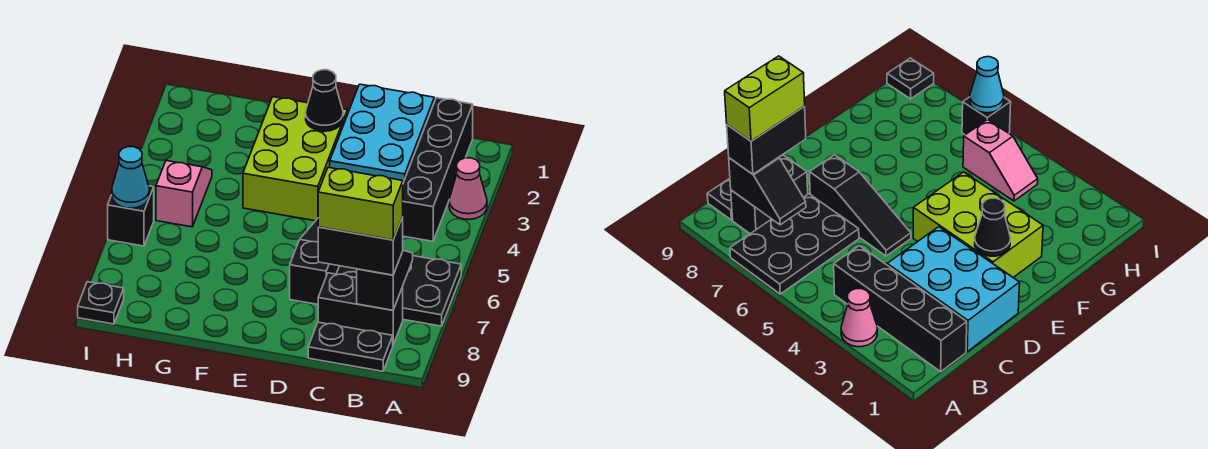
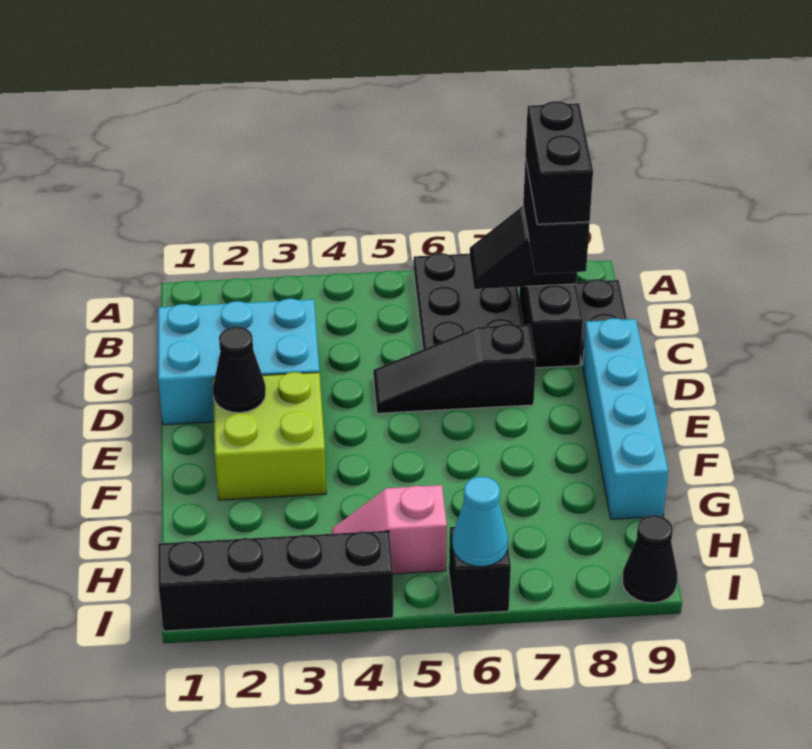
pink cone A3 level 1 -> none
black brick B1:B4 level 1 -> black brick I1:I4 level 1
lime brick B8:C8 level 4 -> black brick B8:C8 level 4
none -> cyan brick D9:G9 level 1
lime brick E2:F4 level 1 -> lime brick E2:F3 level 1
black plate I9 level 1 -> black cone I9 level 1

